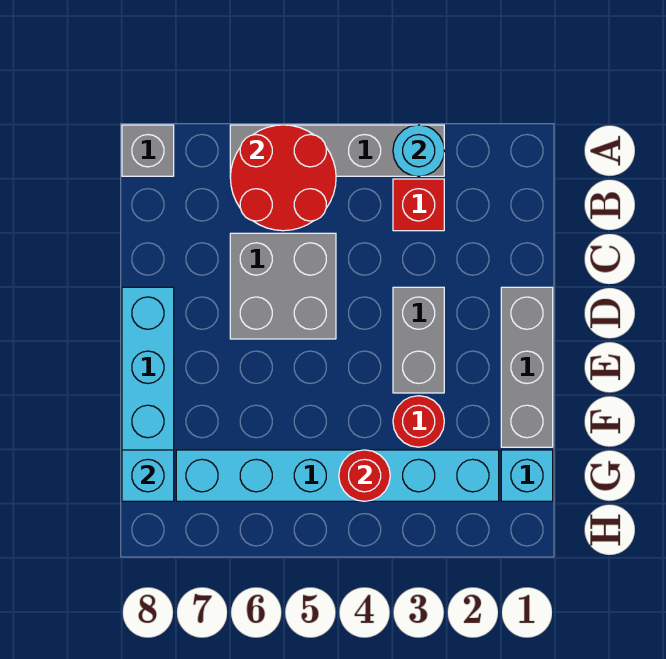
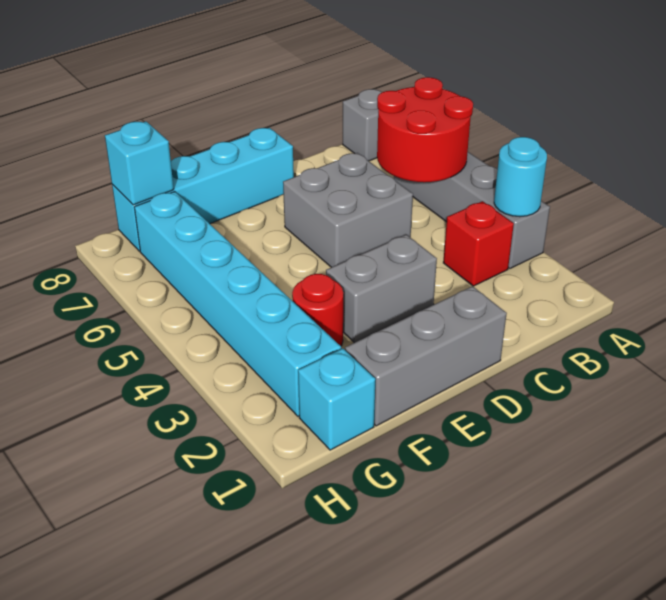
red round brick G4 level 2 -> none

